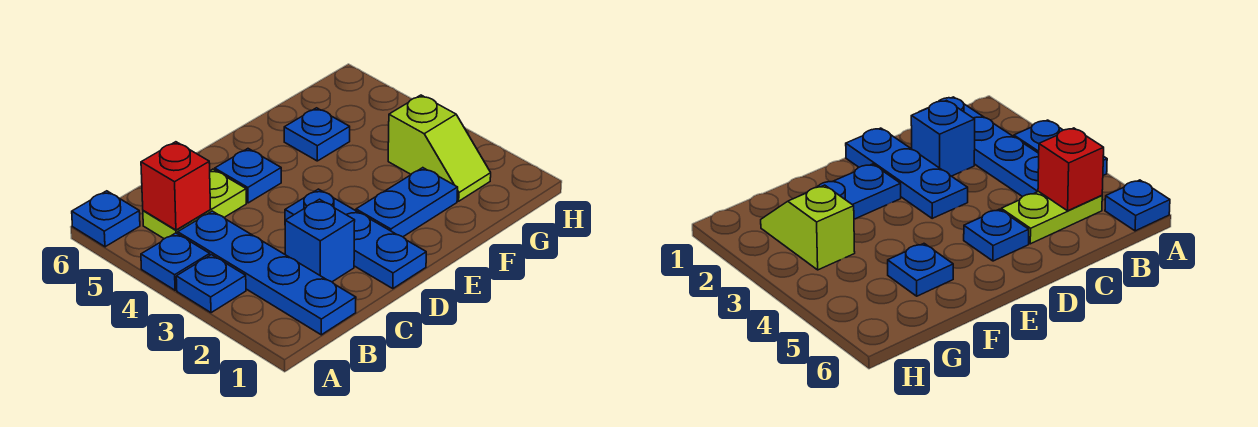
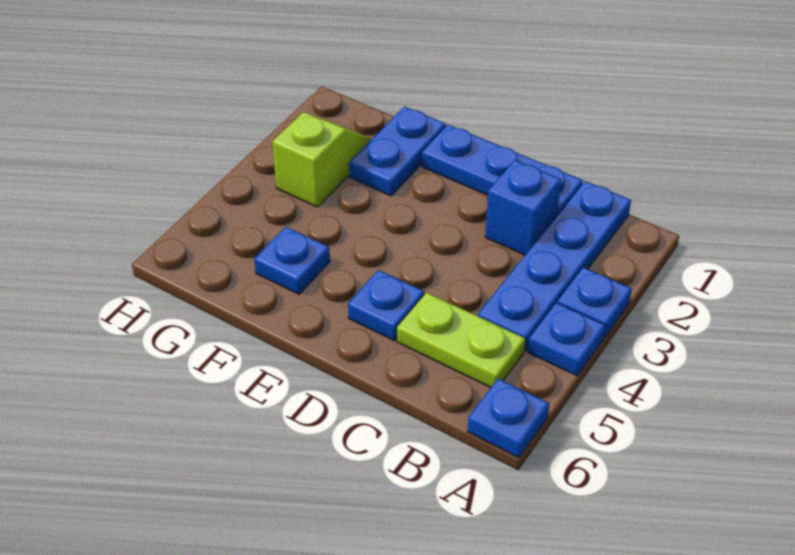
red brick B5 level 2 -> none
blue plate D1:D3 level 1 -> blue plate C1:E1 level 1
blue plate E2:F2 level 1 -> blue plate F1:F2 level 1

